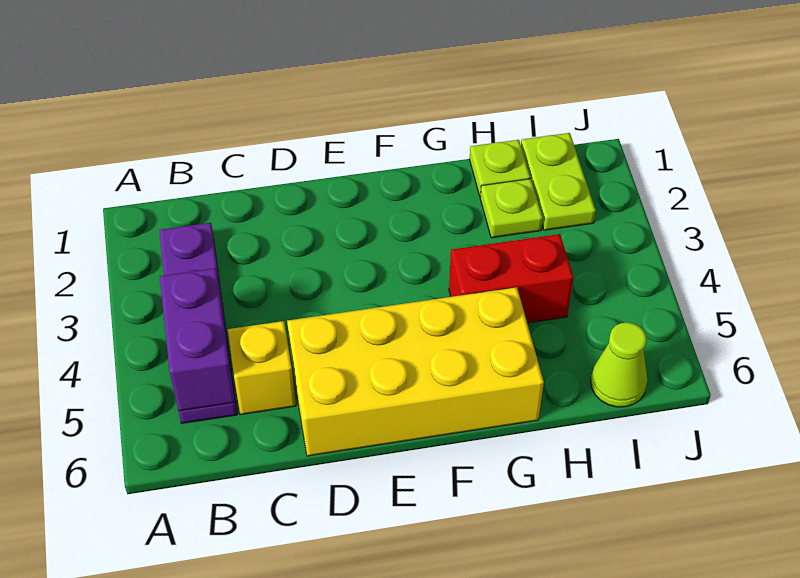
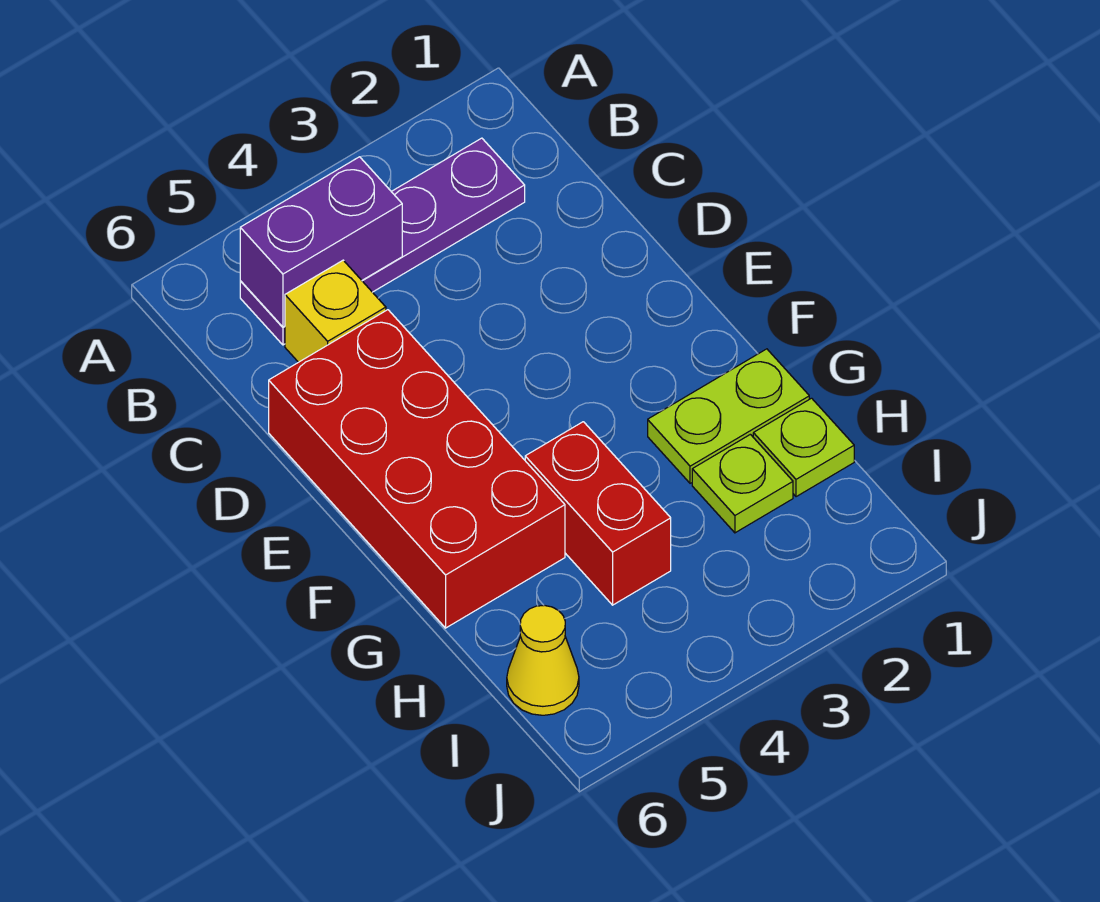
yellow brick D5:G6 level 1 -> red brick D5:G6 level 1
lime plate I1:I2 level 1 -> lime plate G1:G2 level 1
lime cone I6 level 1 -> yellow cone I6 level 1

